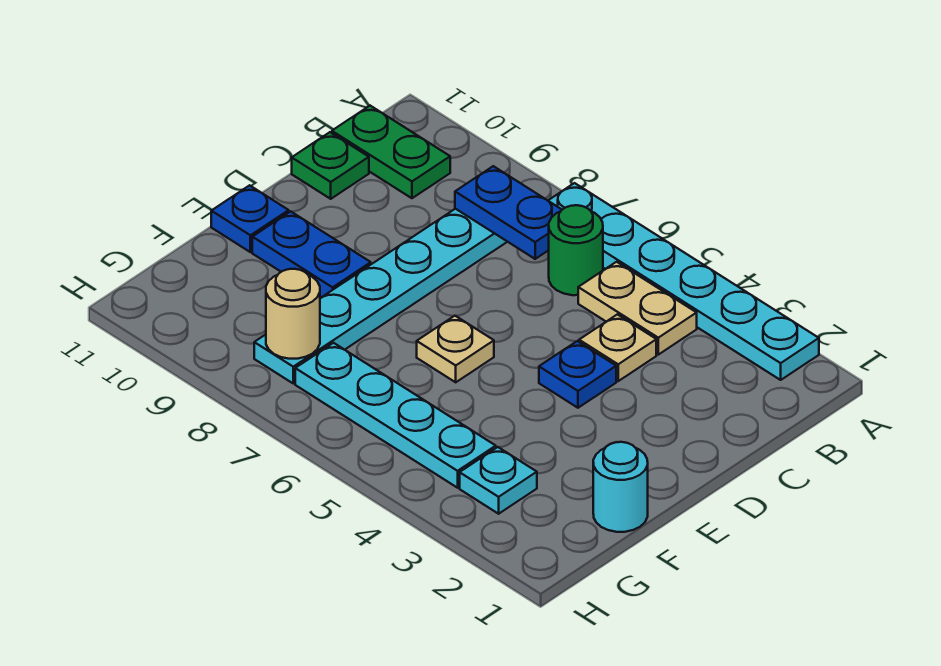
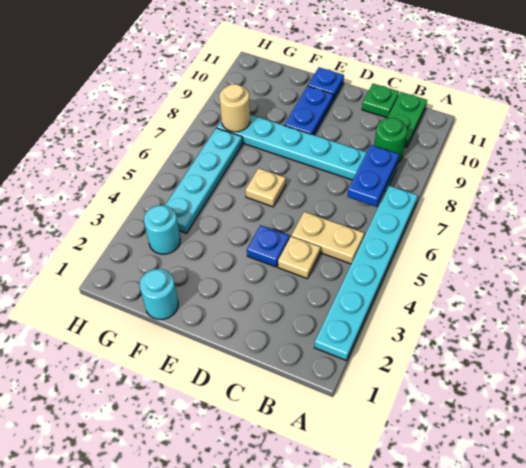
tan plate B4:B5 level 1 -> tan plate B5:C5 level 1
green round brick B6 level 1 -> green round brick B9 level 1
cyan plate G3 level 1 -> cyan round brick G3 level 1

